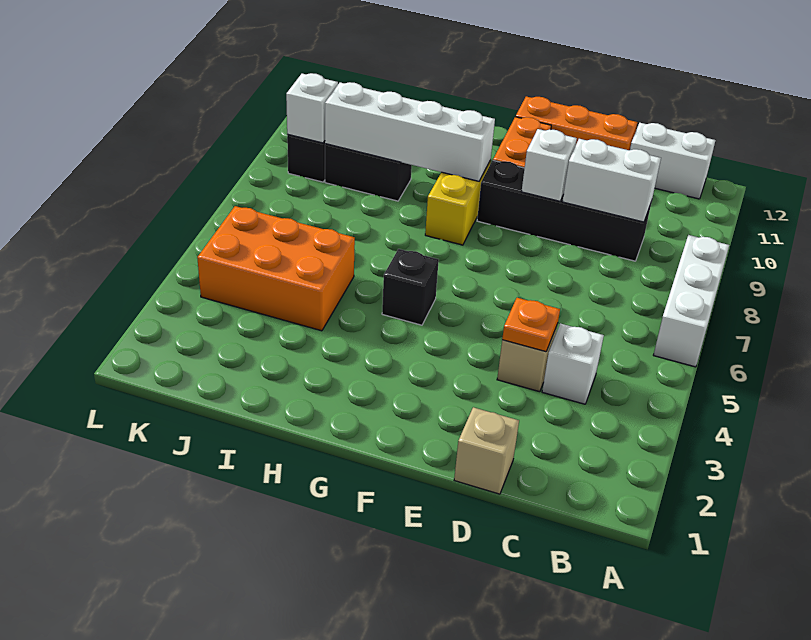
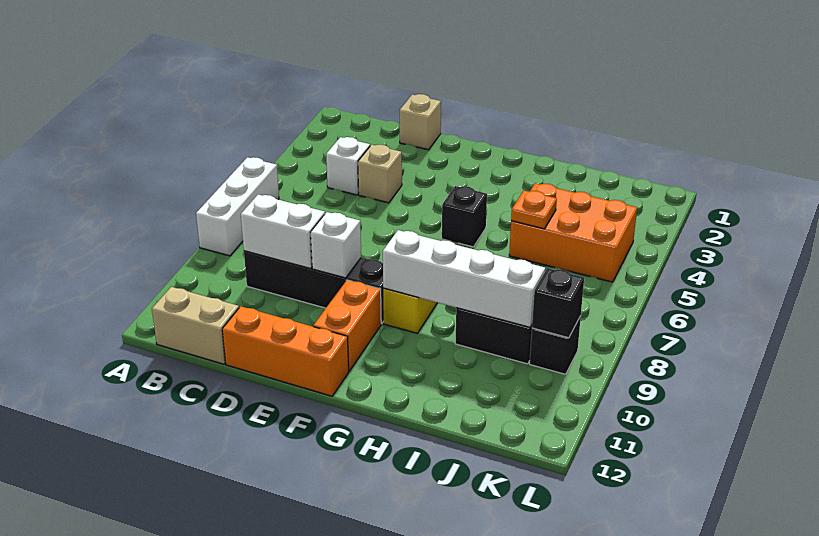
white brick B12:C12 level 1 -> tan brick B12:C12 level 1
orange plate D4 level 2 -> orange plate I5 level 2
white brick K9 level 2 -> black brick K9 level 2

